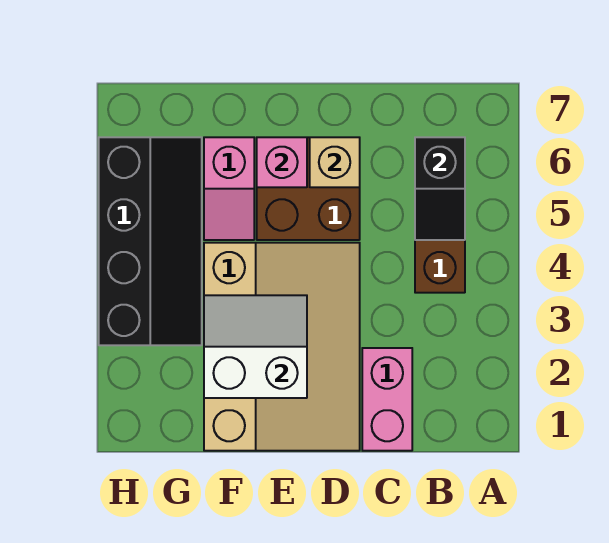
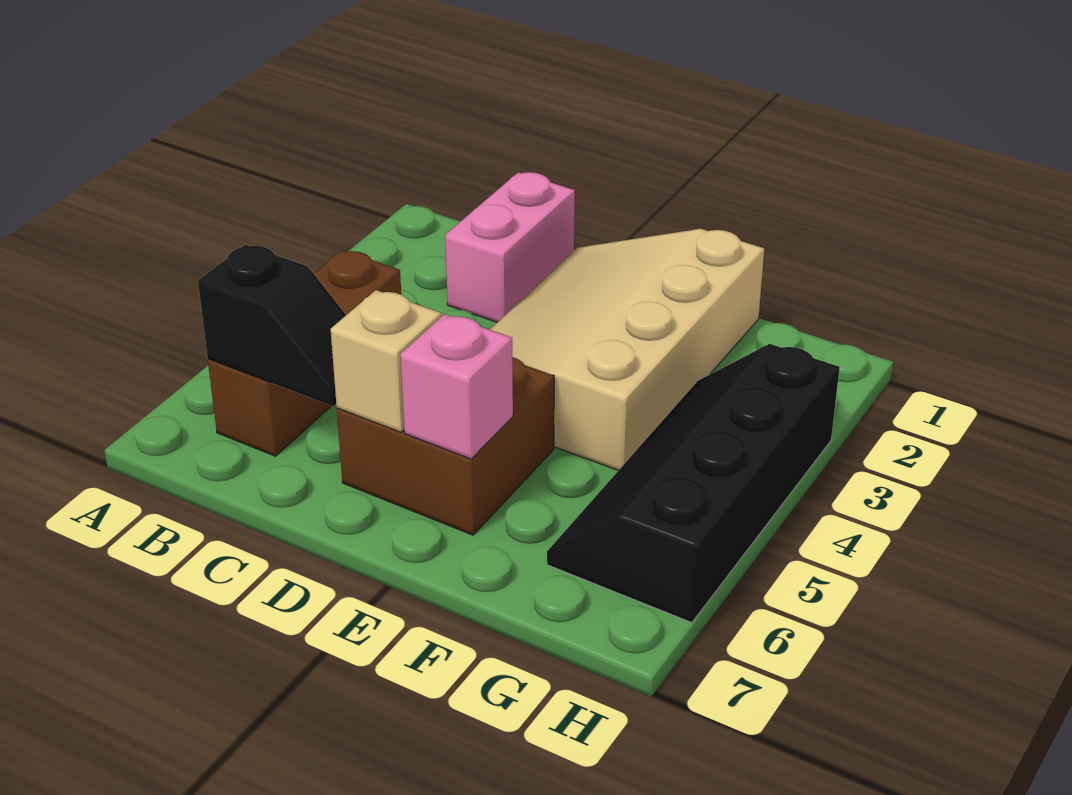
black slope B5:B6 level 2 top 6 -> black slope B6:C6 level 2 top B
white slope E2:F3 level 2 top 2 -> none
pink slope F5:F6 level 1 top 6 -> none

